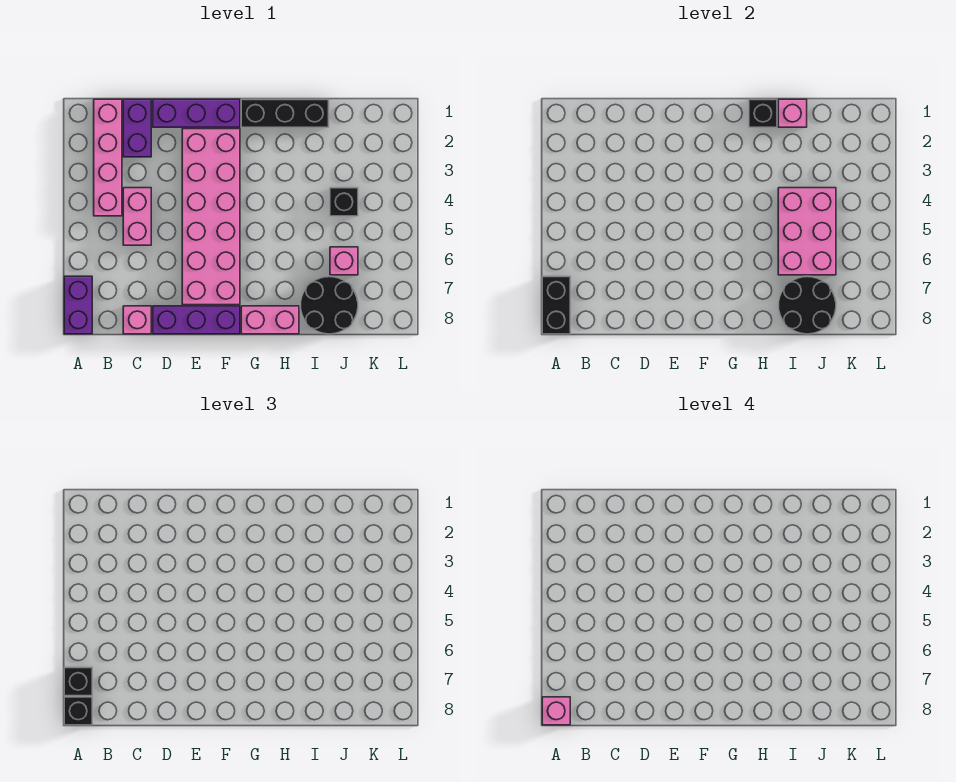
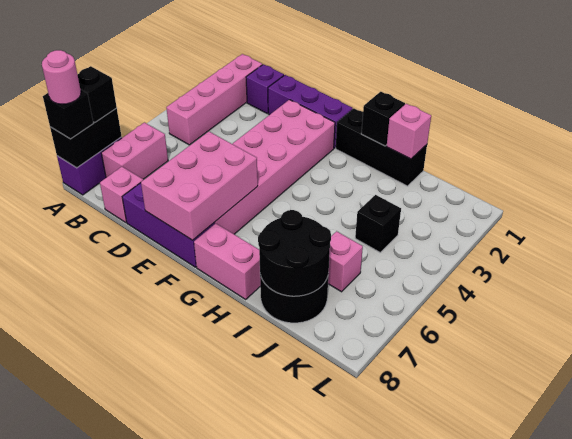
pink brick A8 level 4 -> pink round brick A8 level 4
purple brick C1:C2 level 1 -> purple brick C1 level 1
pink brick C4:C5 level 1 -> pink brick B6:B7 level 1
pink brick I4:J6 level 2 -> pink brick E6:F8 level 2

